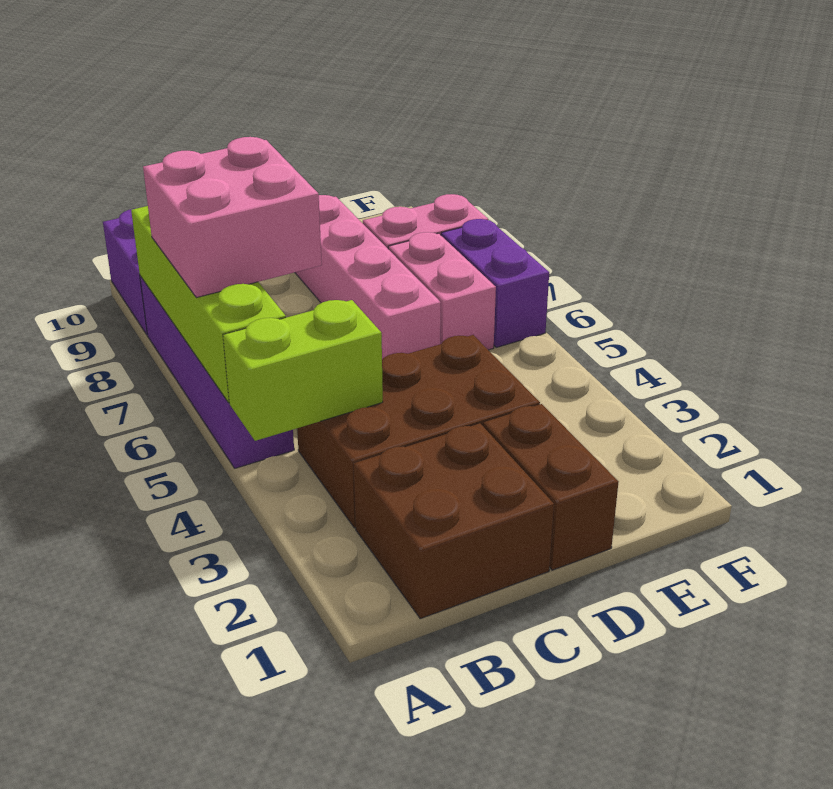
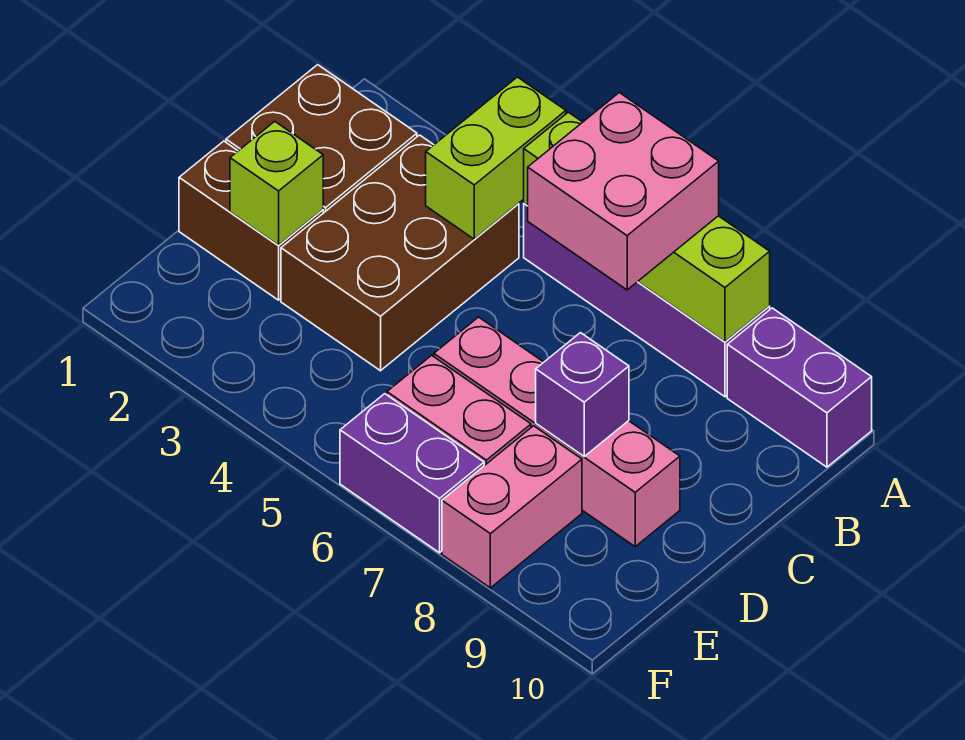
none -> lime brick D2 level 2
none -> purple brick D8 level 2

